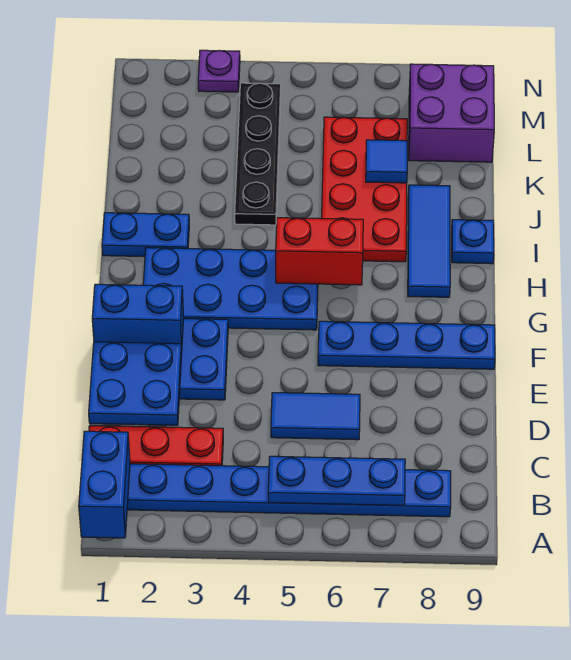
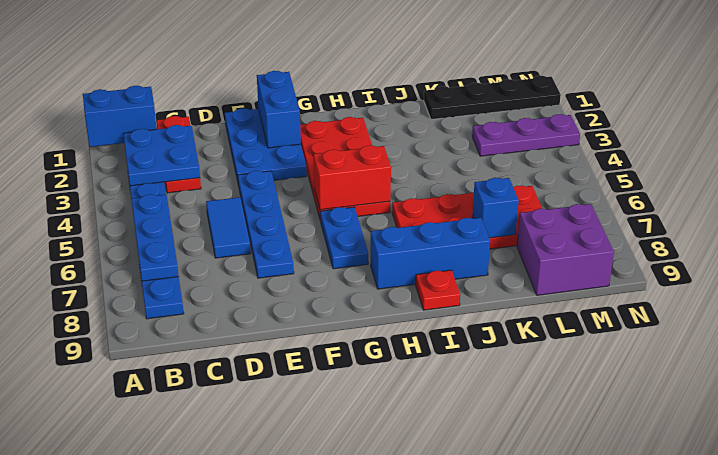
blue plate D1:E2 level 2 -> blue plate B2:C3 level 2
blue plate F6:F9 level 1 -> blue plate E4:E7 level 1
blue plate G2:H5 level 1 -> red plate G2:H5 level 1
red brick H5:H6 level 2 -> red brick G5:H5 level 2
blue tile H8:J8 level 1 -> blue brick H8:J8 level 1
blue plate I1:I2 level 1 -> blue plate G6:G7 level 1
blue plate I9 level 1 -> red plate I9 level 1
black plate J4:M4 level 1 -> black plate K1:N1 level 1
blue tile K7 level 2 -> blue brick K7 level 2
purple plate N3 level 1 -> purple plate L3:N3 level 1

